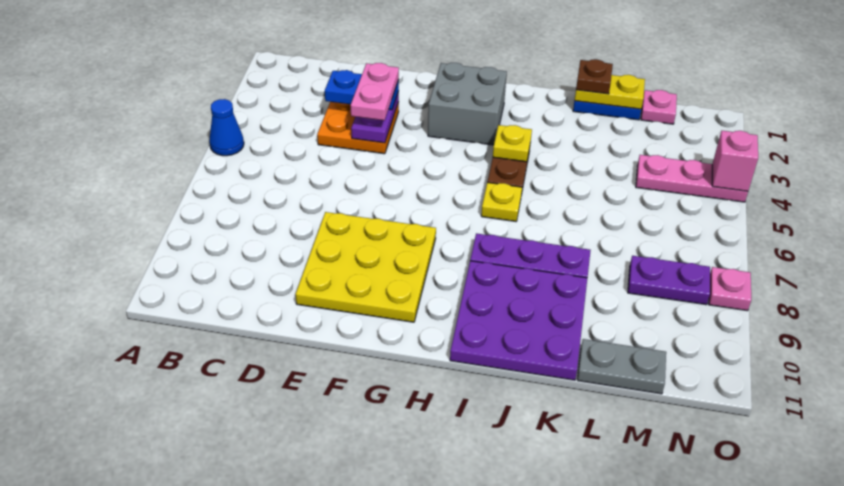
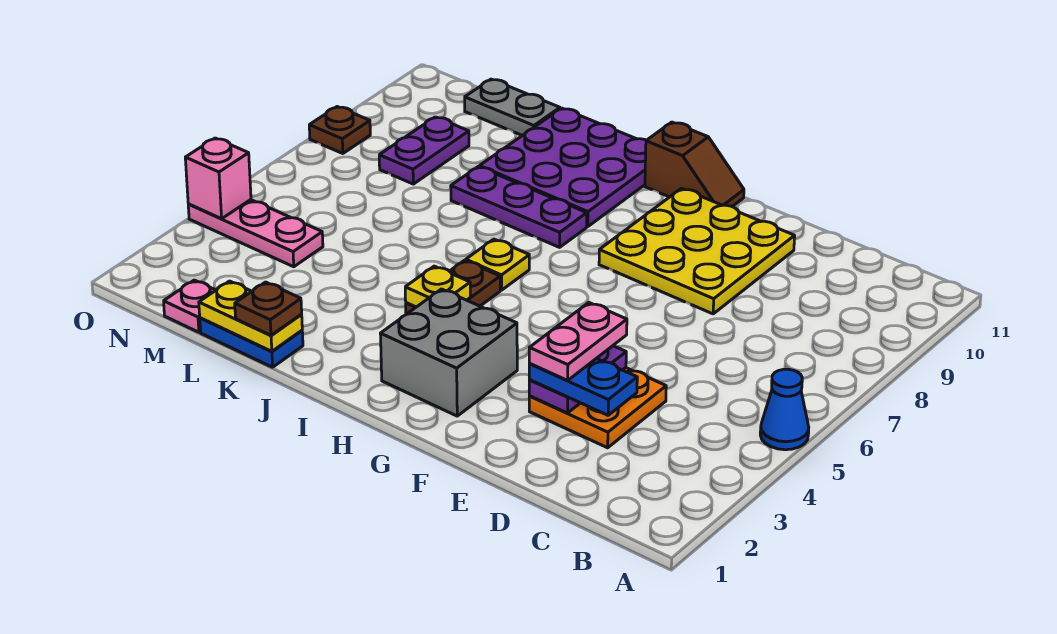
none -> brown slope G11:H11 level 1 top H
purple plate M8:N8 level 1 -> purple plate M8:M9 level 1
pink plate O8 level 1 -> brown plate O8 level 1

